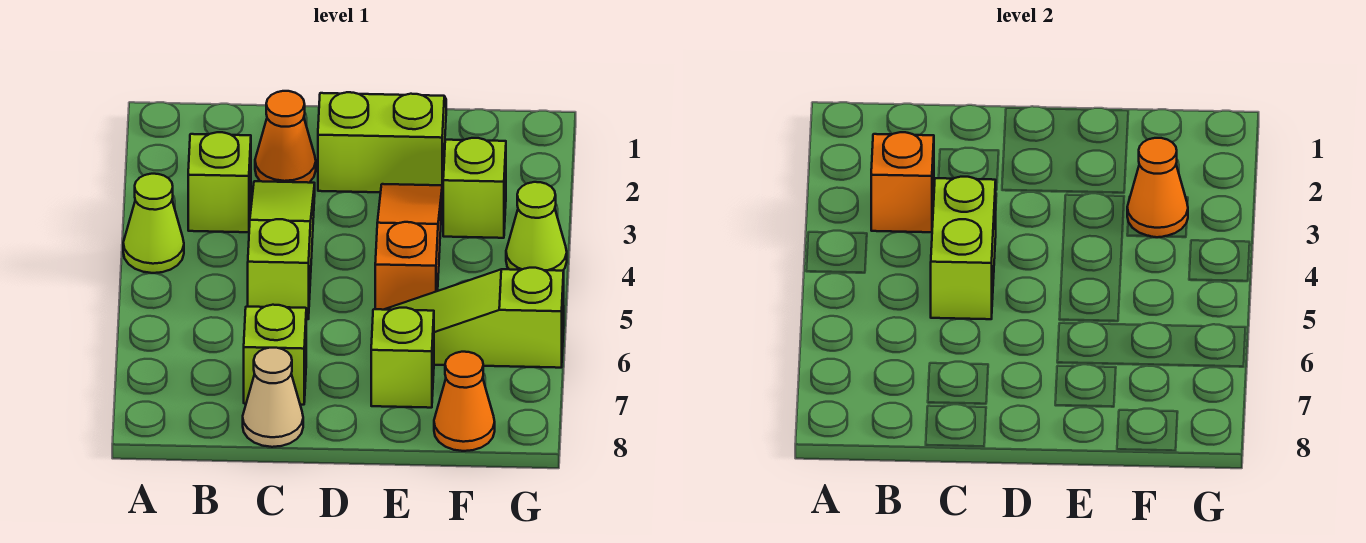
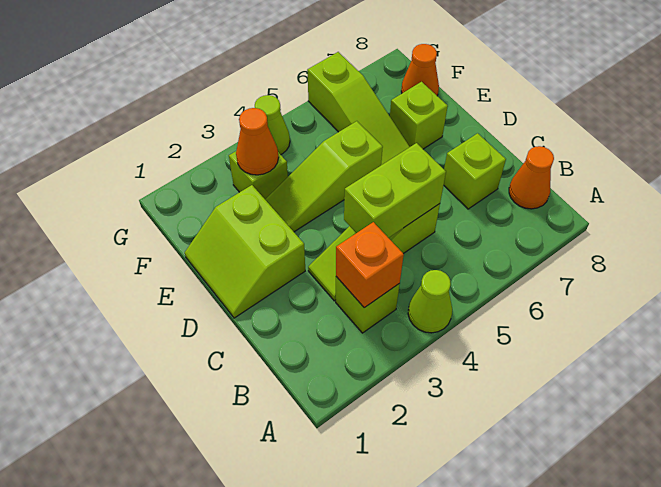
orange cone C2 level 1 -> orange cone B8 level 1
tan cone C8 level 1 -> none
orange slope E3:E5 level 1 top 5 -> lime slope E3:E5 level 1 top 5

